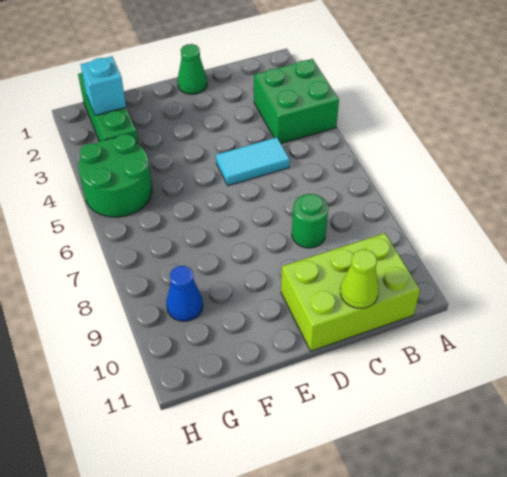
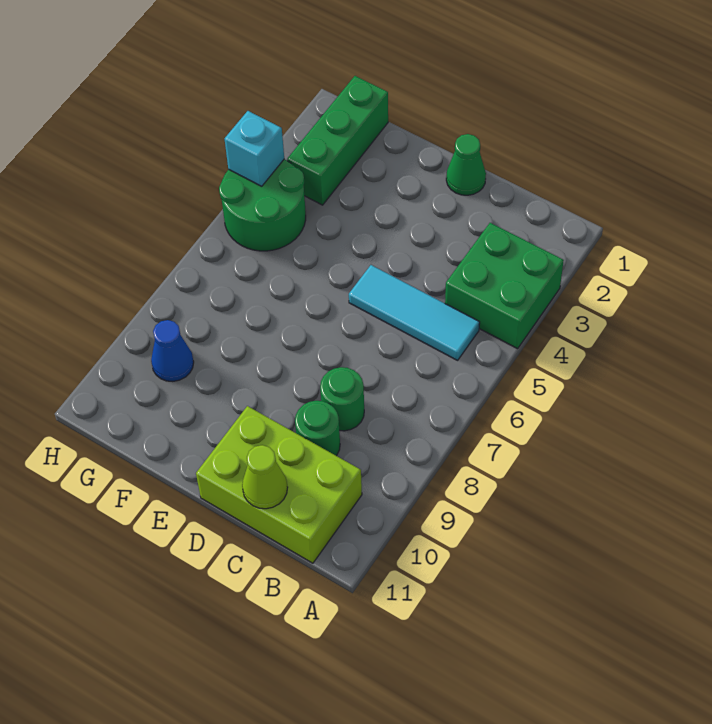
cyan tile C5:D5 level 1 -> cyan tile B5:D5 level 1
none -> green round brick C9 level 1
cyan brick G2 level 2 -> cyan brick H4 level 2

